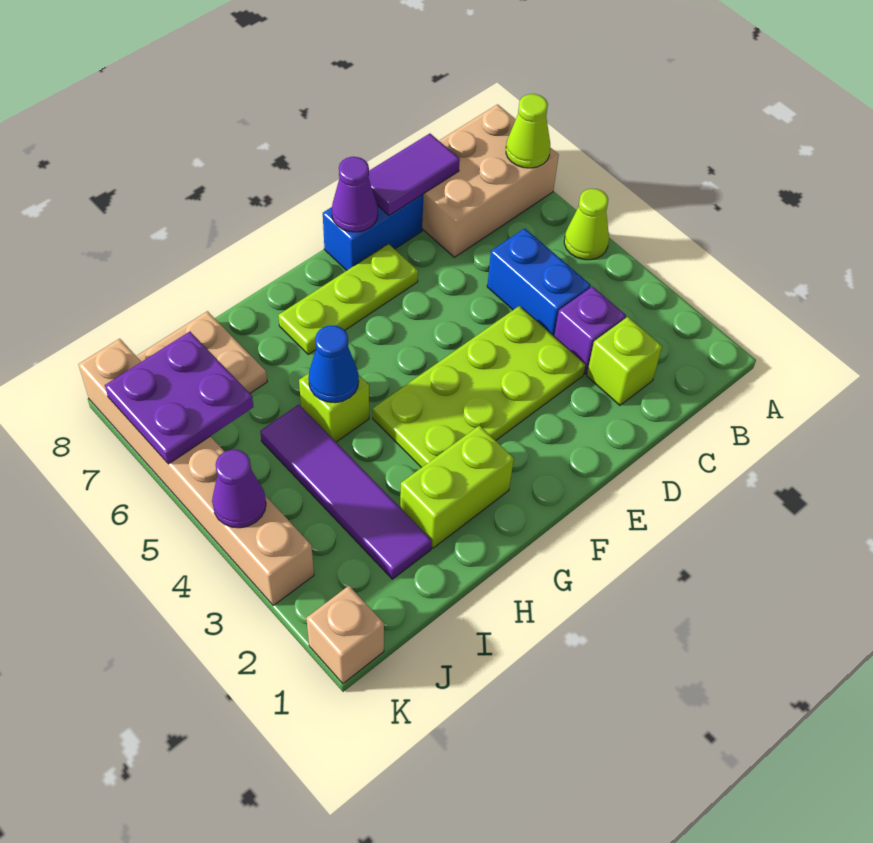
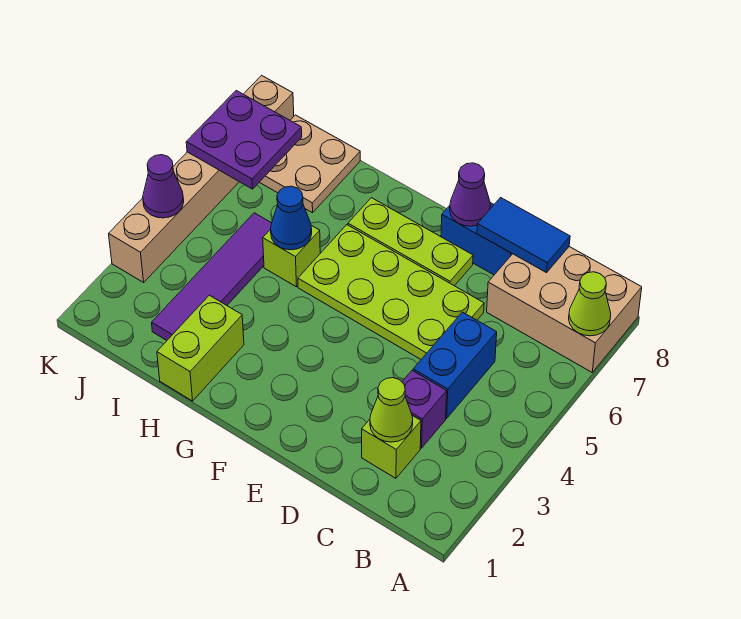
lime cone A5 level 1 -> lime cone C2 level 2
purple tile C8:D8 level 2 -> blue tile C8:D8 level 2
lime plate D3:G4 level 1 -> lime plate D5:G6 level 1
lime brick G2:H2 level 1 -> lime brick H1:H2 level 1
tan brick K1 level 1 -> none

